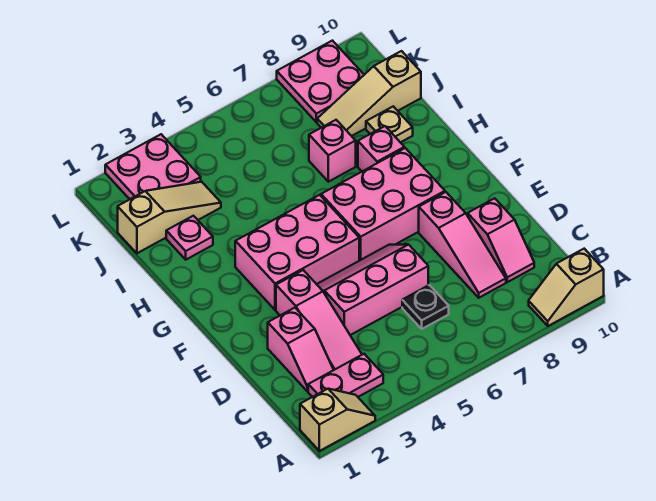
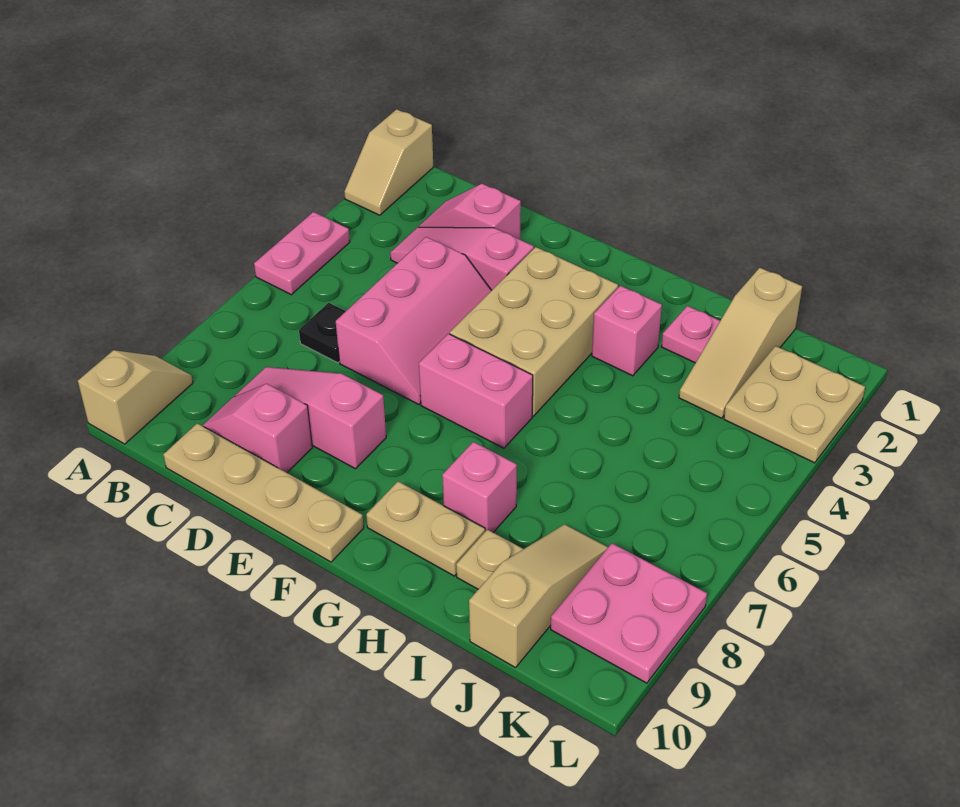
pink plate B2:B3 level 1 -> pink plate A4:A5 level 1
none -> tan plate C10:F10 level 1
pink brick F3:G5 level 1 -> tan brick F3:G5 level 1
pink brick F6:G8 level 1 -> pink brick F6:G6 level 1
none -> tan plate G9:H9 level 1
pink brick I7 level 1 -> pink brick H3 level 1
pink plate K2:L3 level 1 -> tan plate K2:L3 level 1

